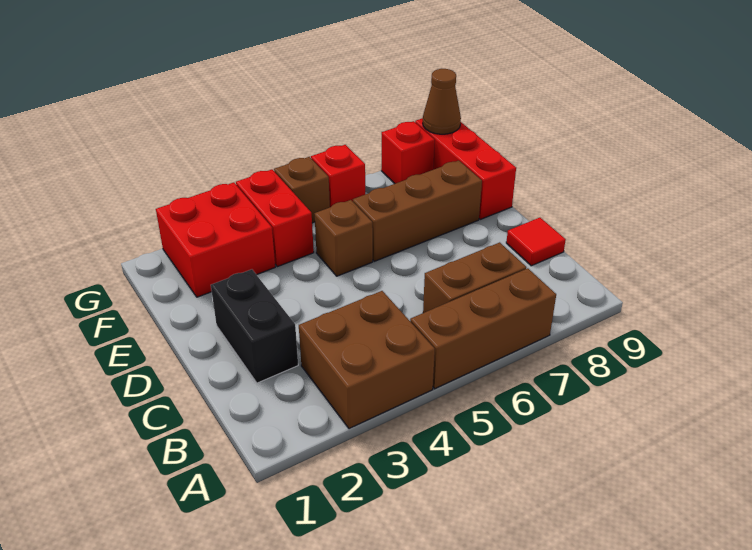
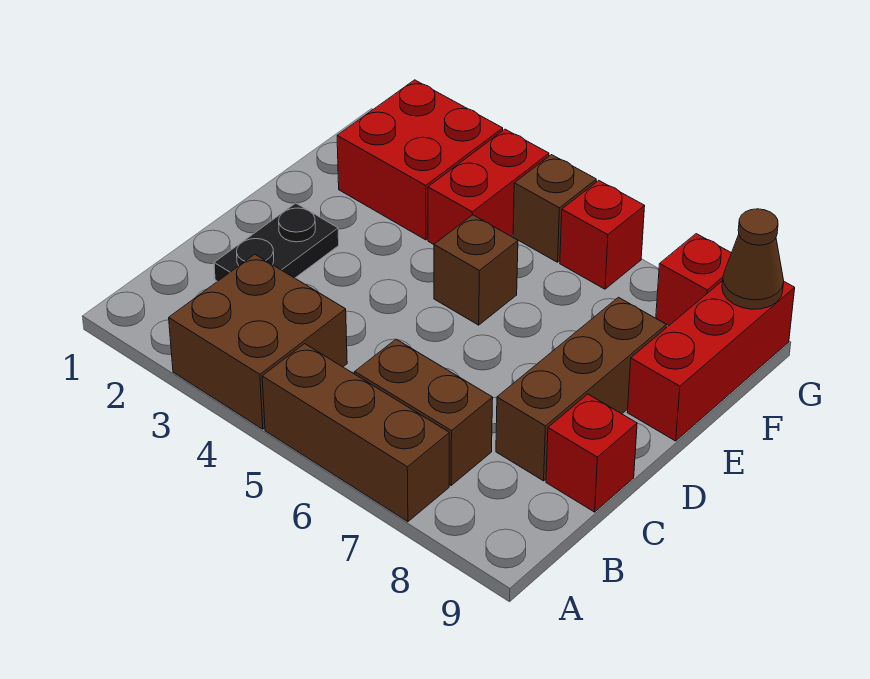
black brick C2:D2 level 1 -> black plate C2:D2 level 1
red tile C9 level 1 -> red brick C9 level 1
brown brick E6:E8 level 1 -> brown brick C8:E8 level 1

